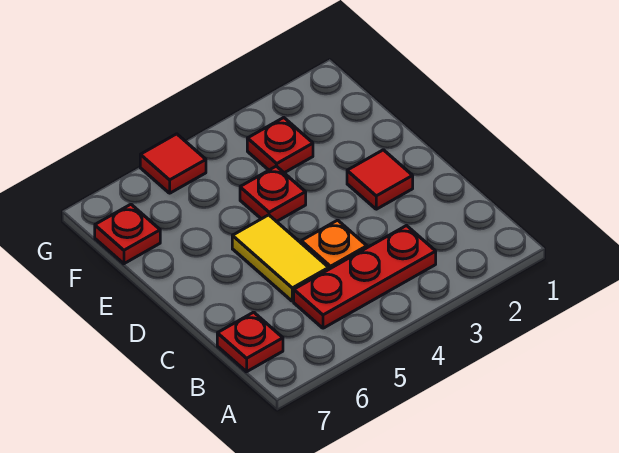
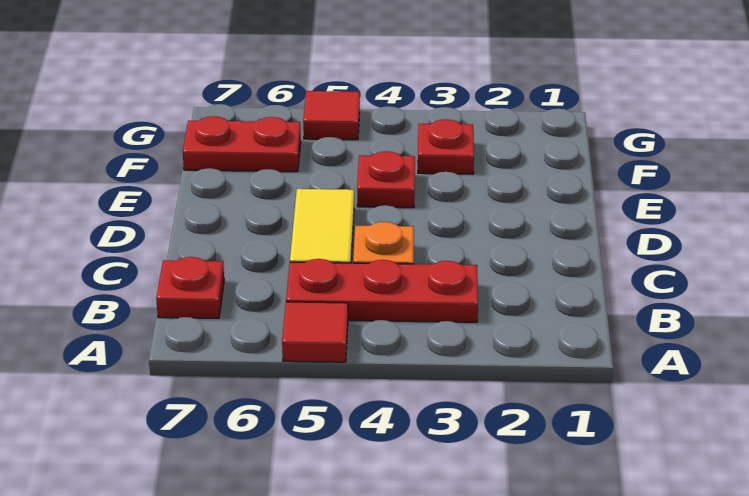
red tile D2 level 1 -> red tile A5 level 1
red plate F7 level 1 -> red plate F6:F7 level 1

